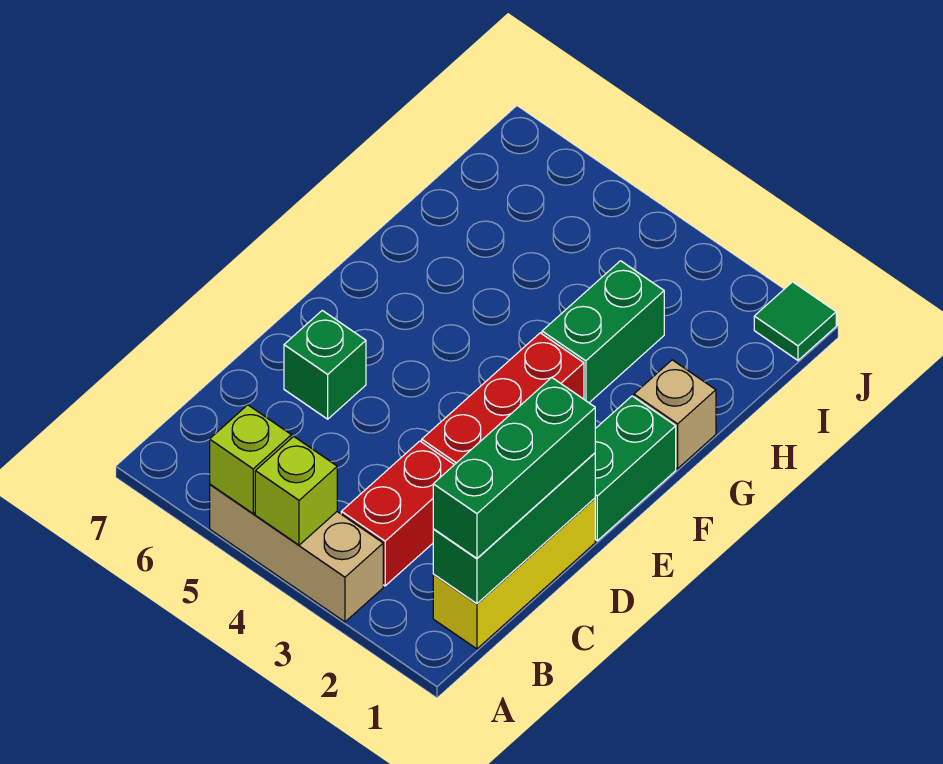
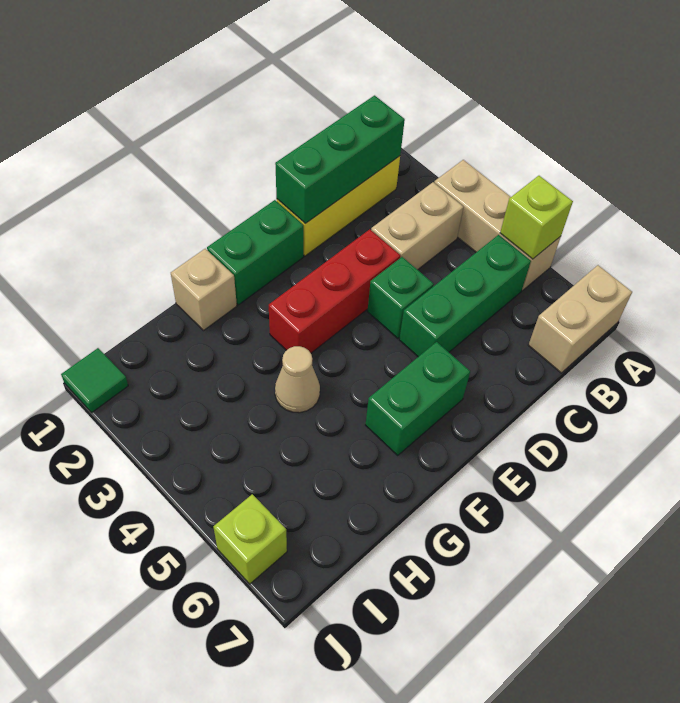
lime brick A4 level 2 -> lime brick J6 level 1
none -> tan brick A7:B7 level 1
green brick B1:D1 level 3 -> green brick B5:D5 level 1
red brick B3:C3 level 1 -> tan brick B3:C3 level 1
green brick D6 level 1 -> green brick D4 level 1
green brick G3:H3 level 1 -> green brick E6:F6 level 1
none -> tan cone G4 level 1

